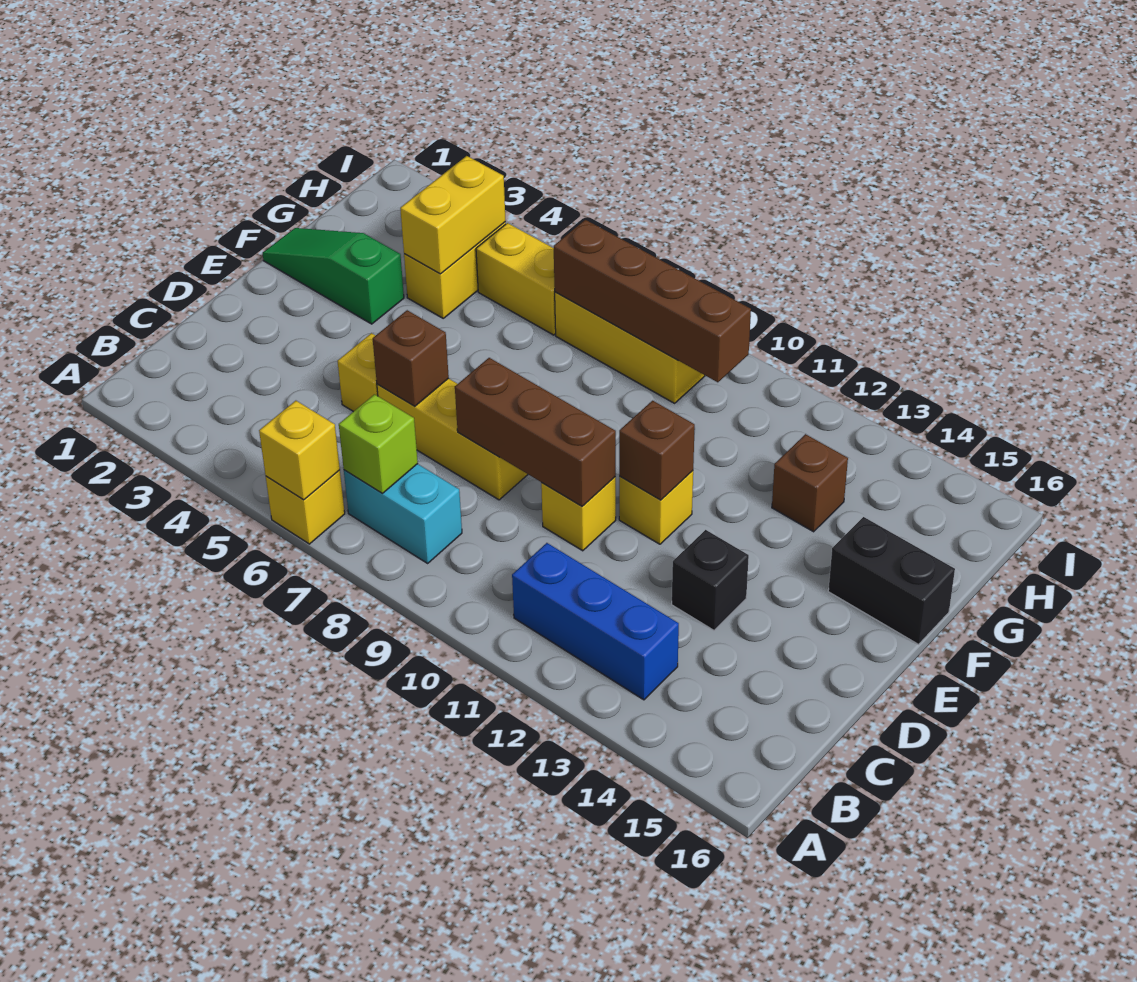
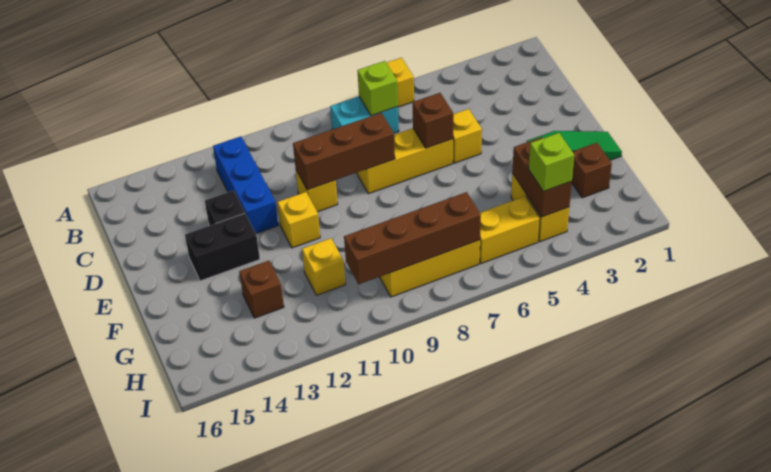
yellow brick A6 level 2 -> yellow brick G11 level 1
blue brick B11:B13 level 1 -> blue brick B12:D12 level 1
brown brick E11 level 2 -> brown brick G2 level 1
black brick F15:F16 level 1 -> black brick E13:E14 level 1
yellow brick G4:H4 level 2 -> brown brick G4:H4 level 2
none -> lime brick H4 level 3

